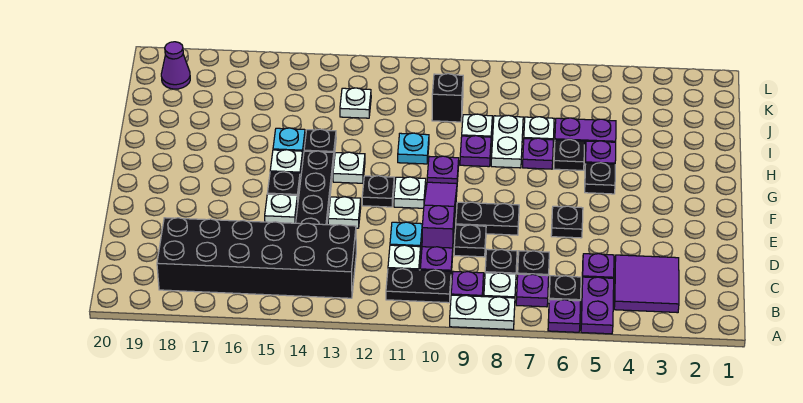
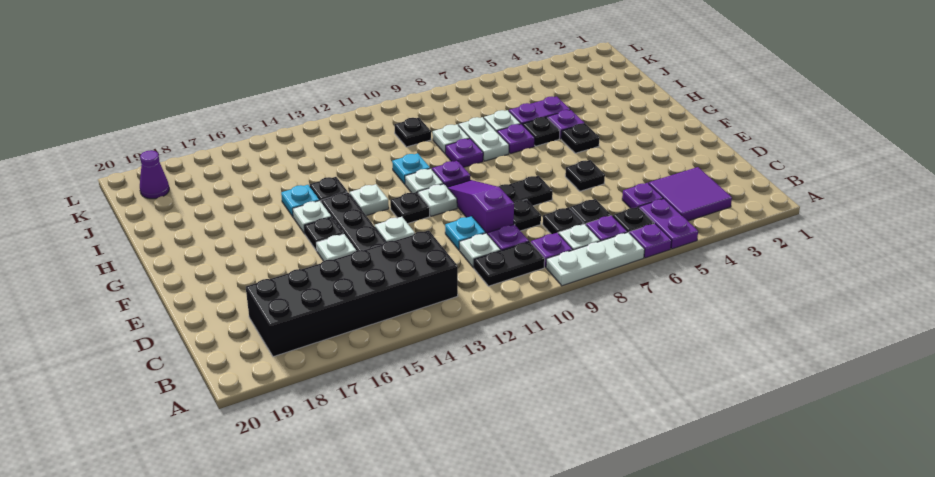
white plate A8:A9 level 1 -> white plate A7:A9 level 1
black brick J10 level 1 -> black plate J10 level 1
white plate J13 level 1 -> white plate G11 level 1

